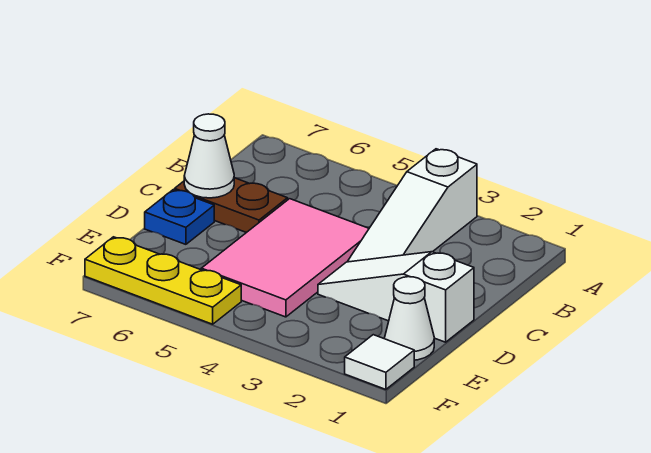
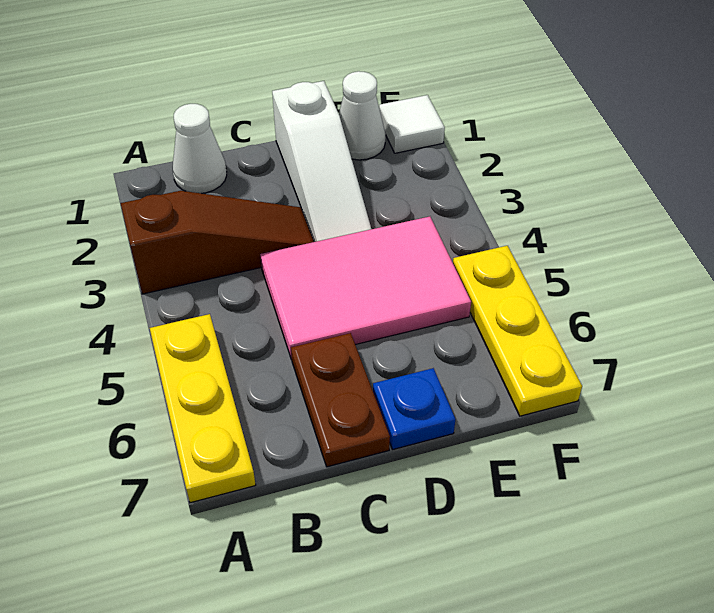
white slope A3:C3 level 1 top A -> brown slope A3:C3 level 1 top A
none -> yellow plate A5:A7 level 1
white cone C7 level 2 -> white cone B1 level 1

